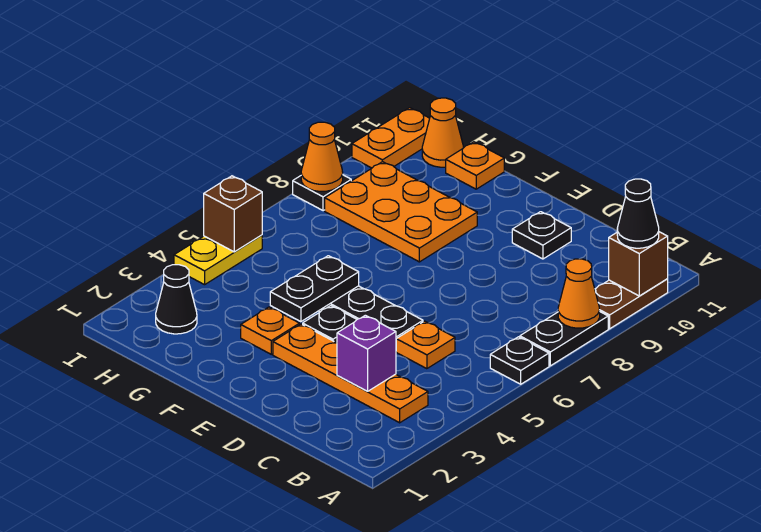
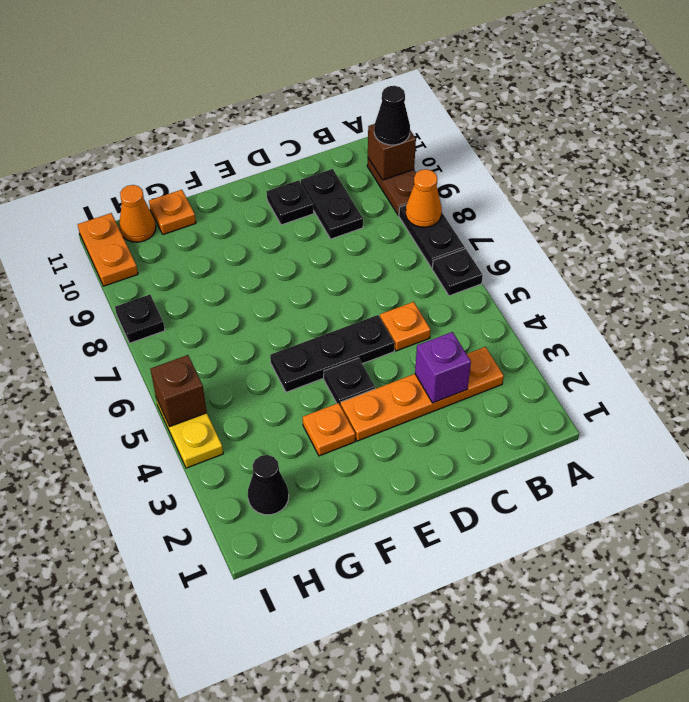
black plate F4:F5 level 2 -> black plate C9:C10 level 1
orange plate F8:H9 level 1 -> none
orange cone I8 level 2 -> none

